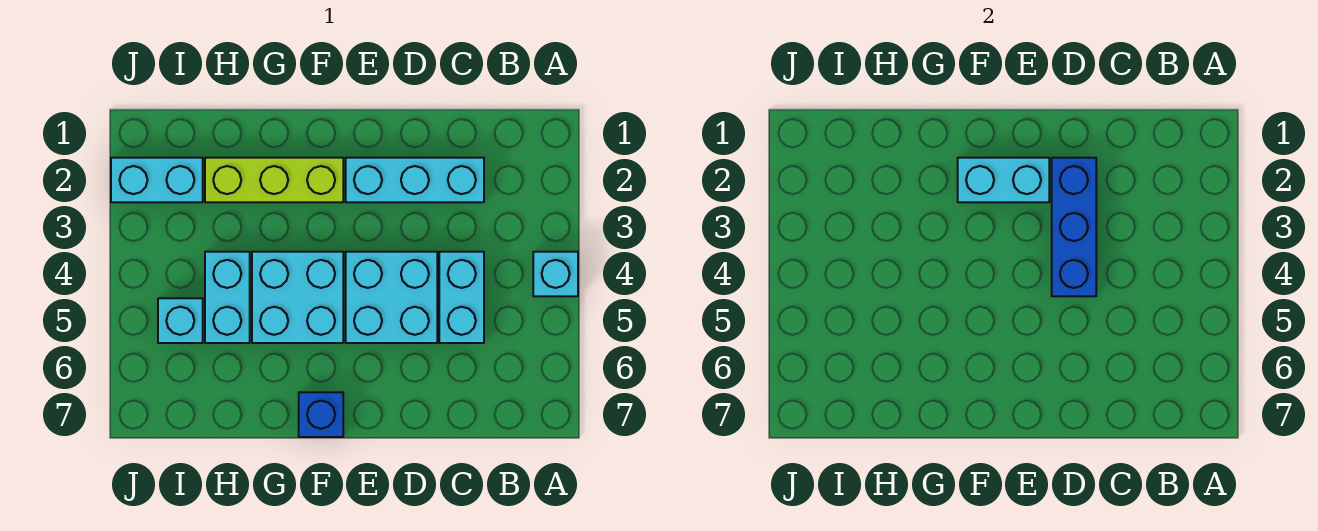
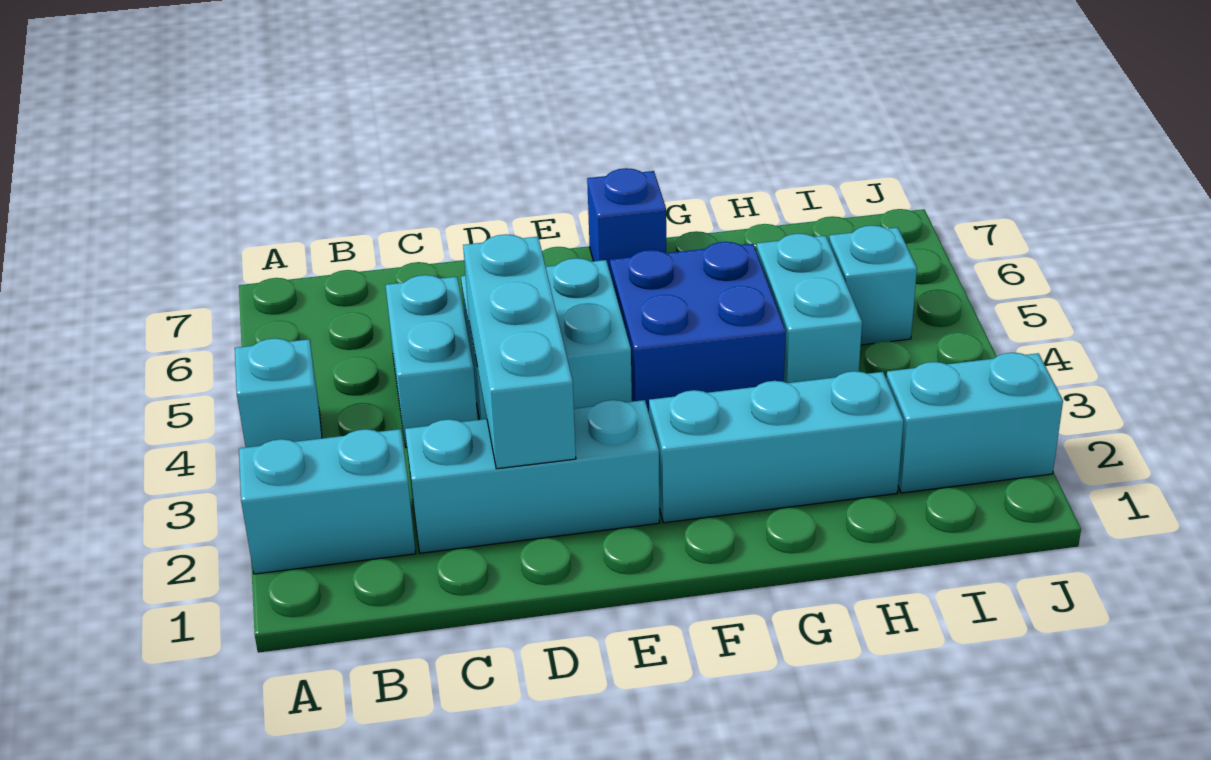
blue brick D2:D4 level 2 -> cyan brick D2:D4 level 2
cyan brick E2:F2 level 2 -> cyan brick A2:B2 level 1
lime brick F2:H2 level 1 -> cyan brick F2:H2 level 1
cyan brick F4:G5 level 1 -> blue brick F4:G5 level 1

